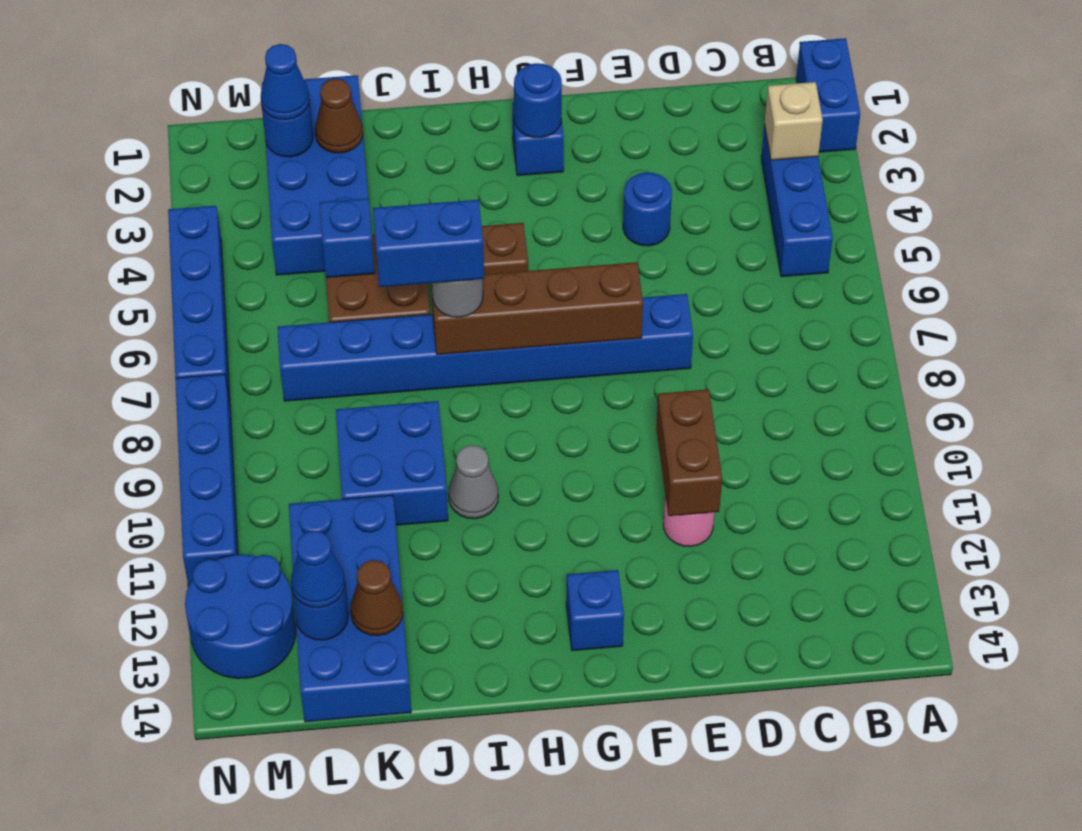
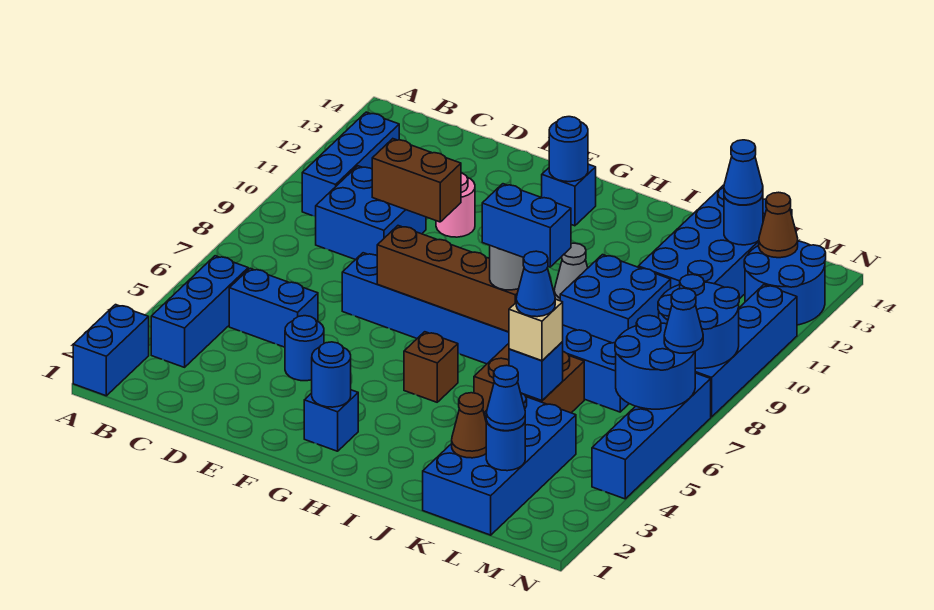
tan brick B3 level 2 -> tan brick K5 level 3
none -> blue brick B10:B12 level 1
none -> blue brick C5:D5 level 1
none -> blue brick C9:D10 level 1
brown brick E10:E11 level 2 -> brown brick D10:E10 level 2
none -> blue round brick G13 level 2
none -> blue cone K5 level 4
brown cone K13 level 2 -> brown cone M13 level 2
none -> blue round brick M6:N7 level 2
none -> blue round brick M8:N9 level 2
none -> blue cone N7 level 3

